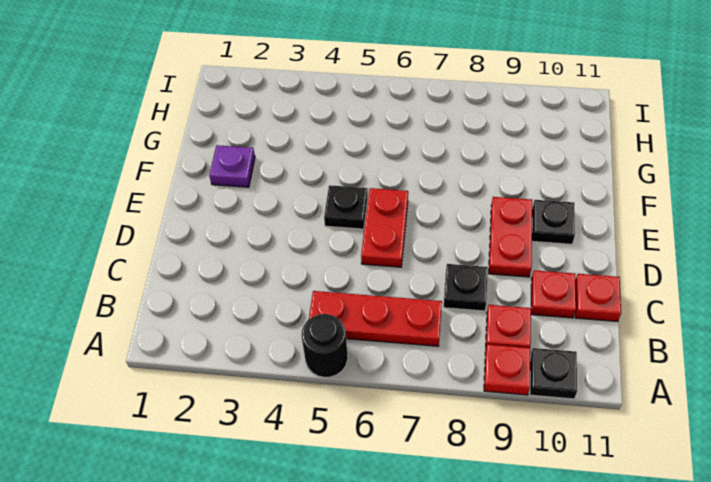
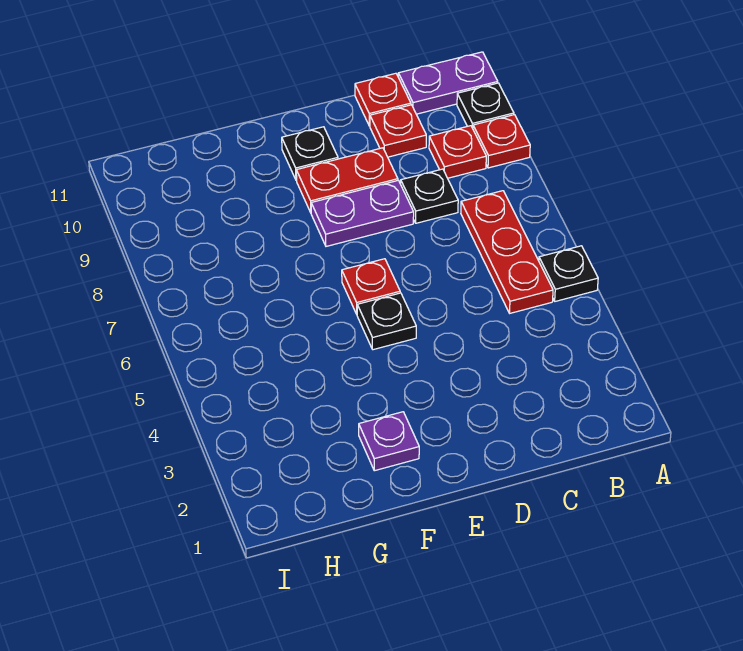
black round brick A5 level 1 -> black plate A5 level 1
none -> purple plate A11:B11 level 1
red plate D6:E6 level 1 -> red plate E6 level 1
none -> purple plate D8:E8 level 1

